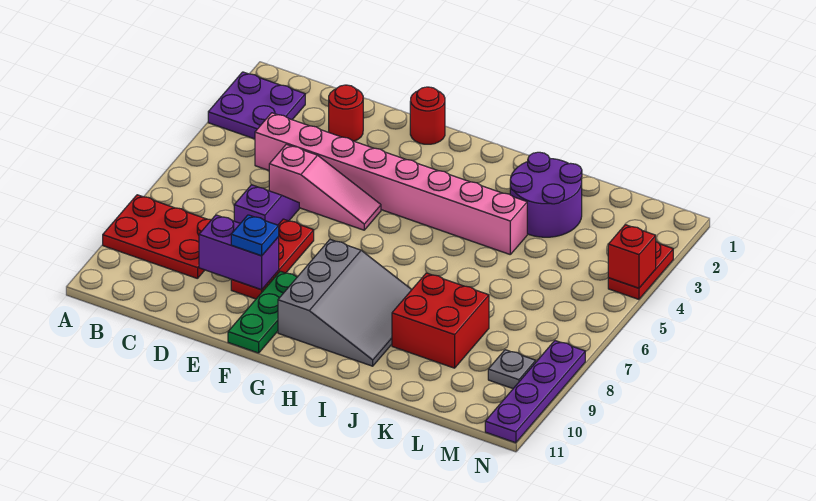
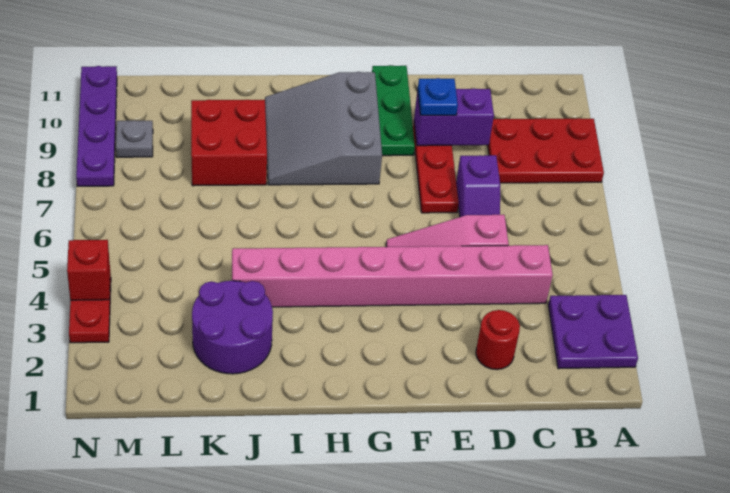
red round brick F1 level 1 -> none

